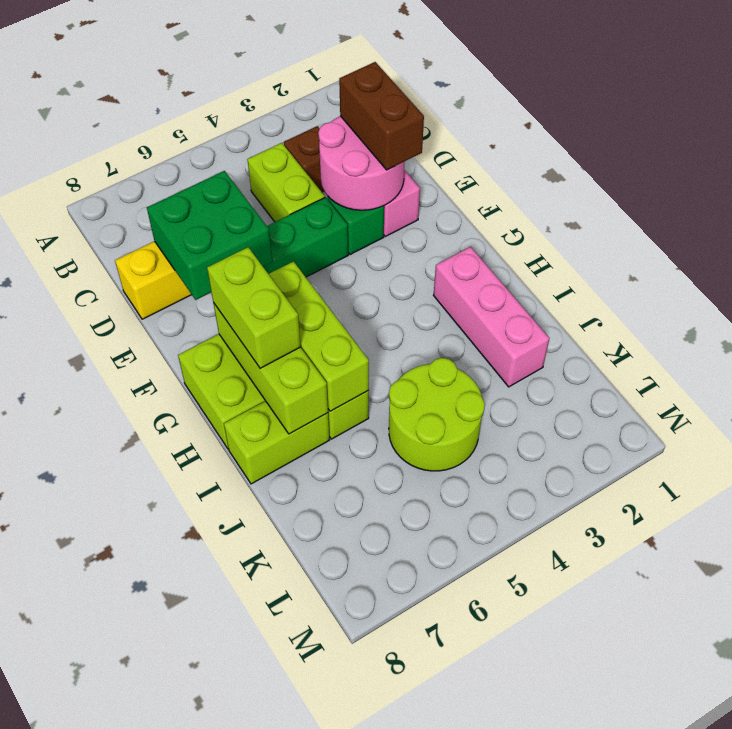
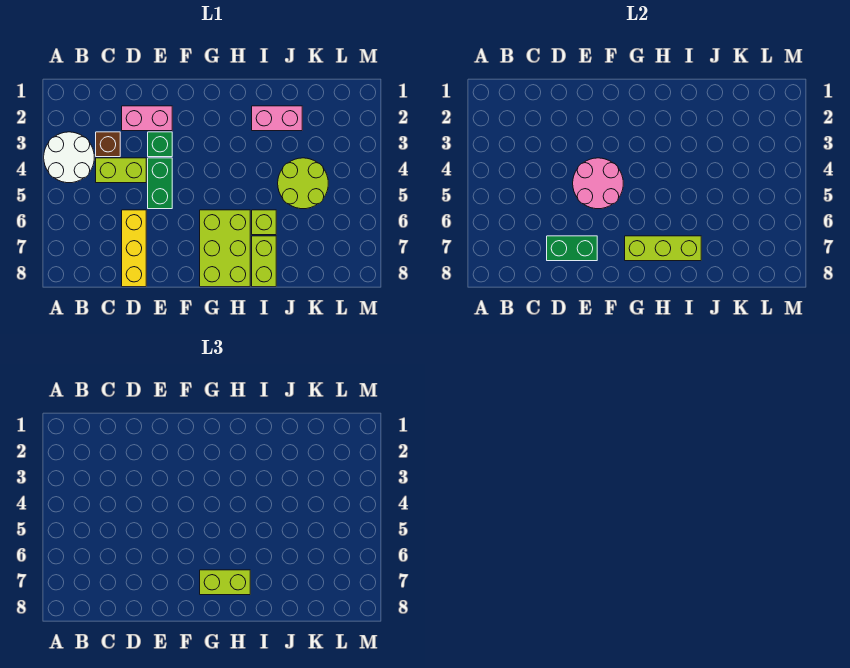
none -> white round brick A3:B4 level 1
pink round brick D2:E3 level 2 -> pink round brick E4:F5 level 2
brown brick D2:E2 level 3 -> none
green brick D6:E7 level 2 -> green brick D7:E7 level 2
lime brick G6:I6 level 2 -> none
pink brick H2:J2 level 1 -> pink brick I2:J2 level 1

